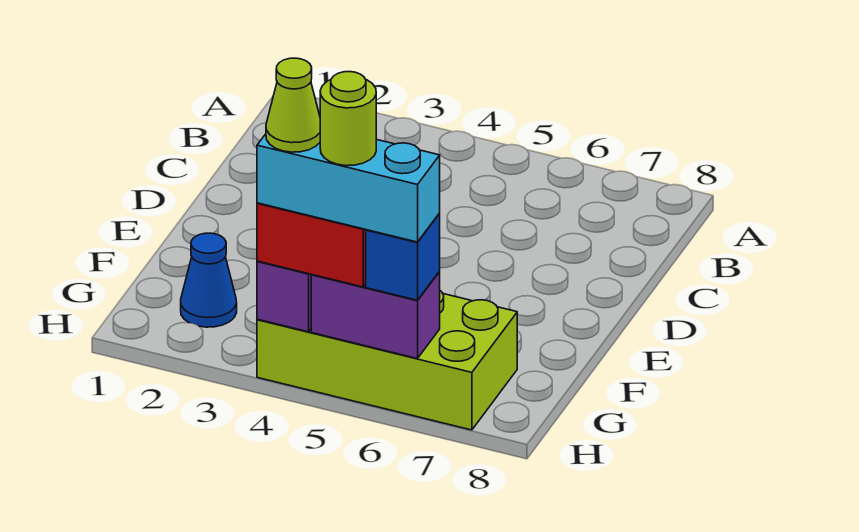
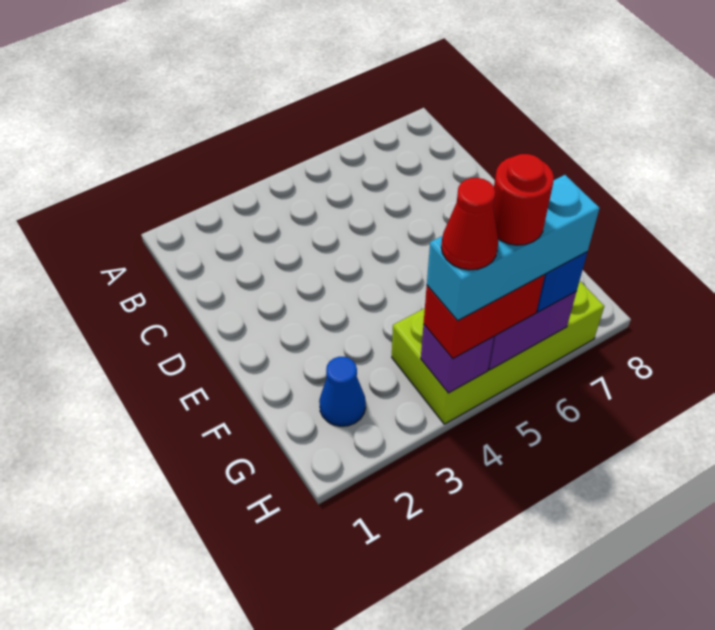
lime cone H4 level 5 -> red cone H4 level 5
lime round brick H5 level 5 -> red round brick H5 level 5

